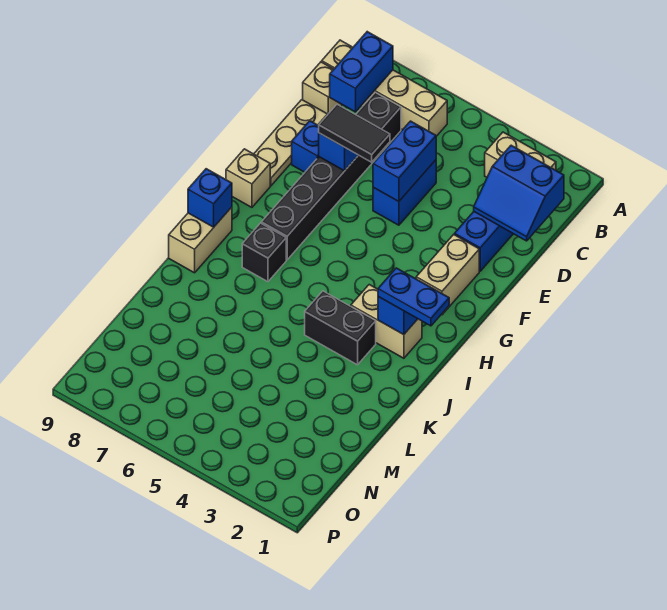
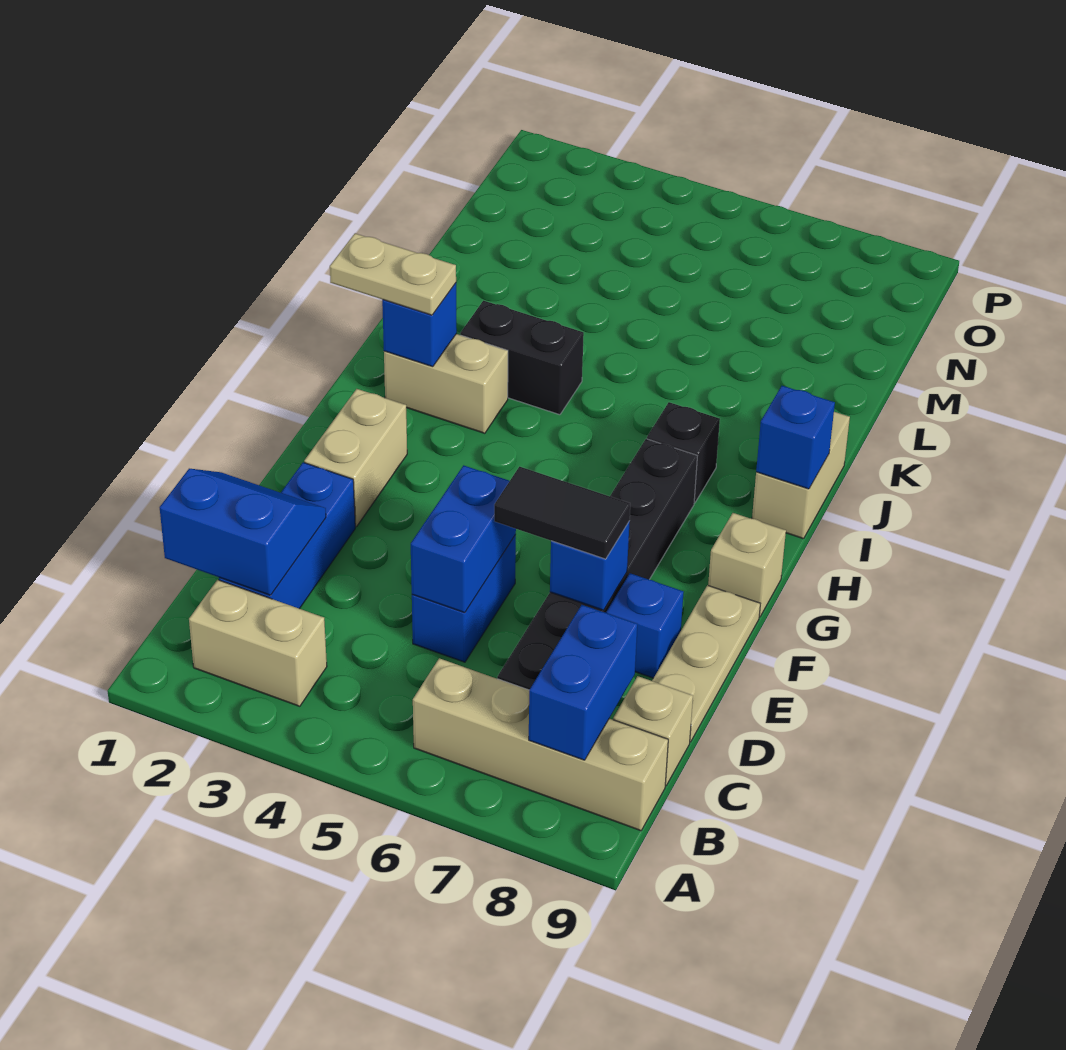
blue plate I1:I2 level 3 -> tan plate I1:I2 level 3

